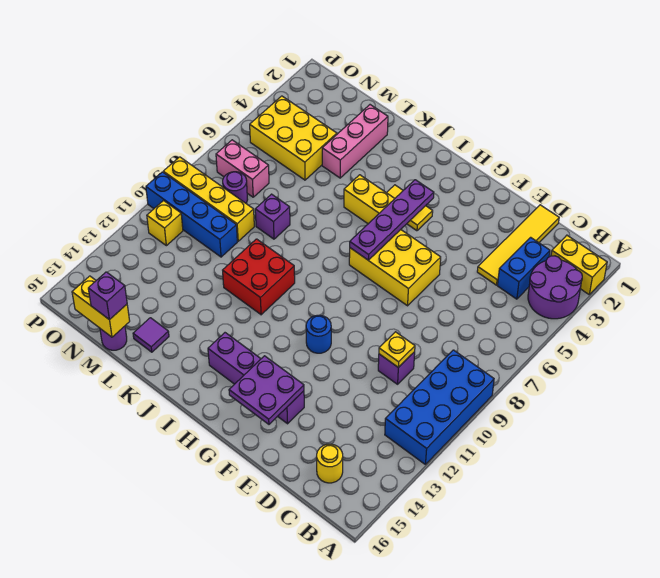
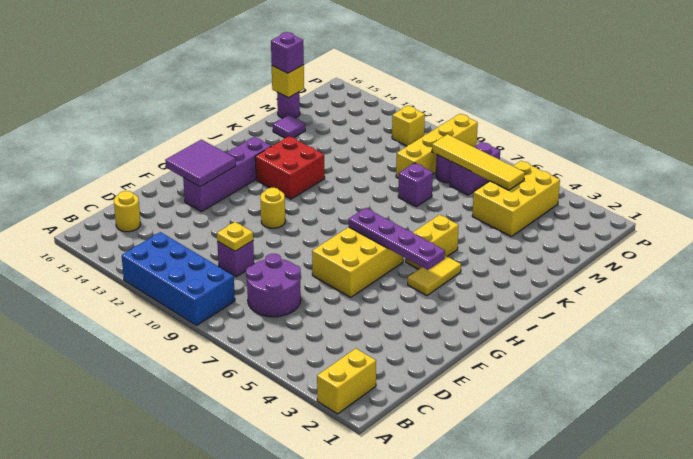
purple round brick A3:B4 level 1 -> purple round brick C7:D8 level 1
blue brick C3:C4 level 1 -> none
yellow tile D1:D4 level 1 -> yellow tile N5:N8 level 2
purple plate F14:G15 level 2 -> purple tile F14:G15 level 2
blue round brick G11 level 1 -> yellow round brick G11 level 1
red brick J10:K11 level 1 -> red brick I12:J13 level 1
pink brick L2:L4 level 1 -> none
blue brick M10:P10 level 1 -> none
yellow brick M16:N16 level 2 -> yellow brick M16 level 2
pink brick N7:O7 level 1 -> purple brick N7:O7 level 1

